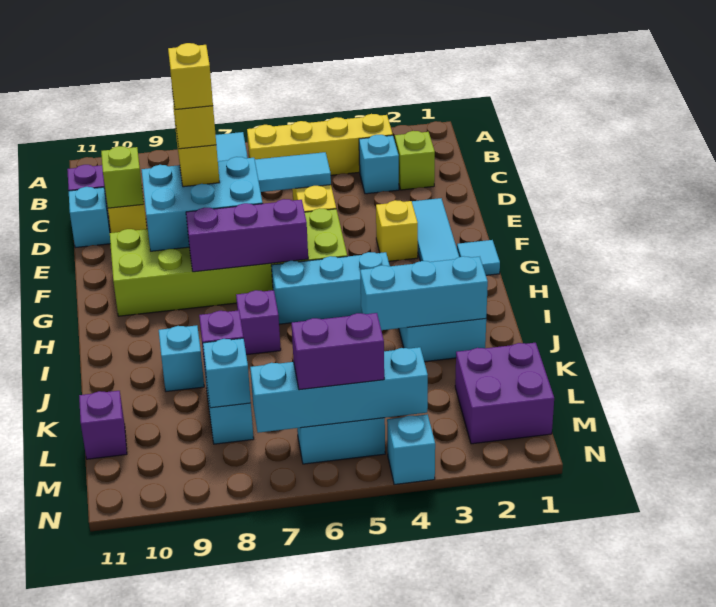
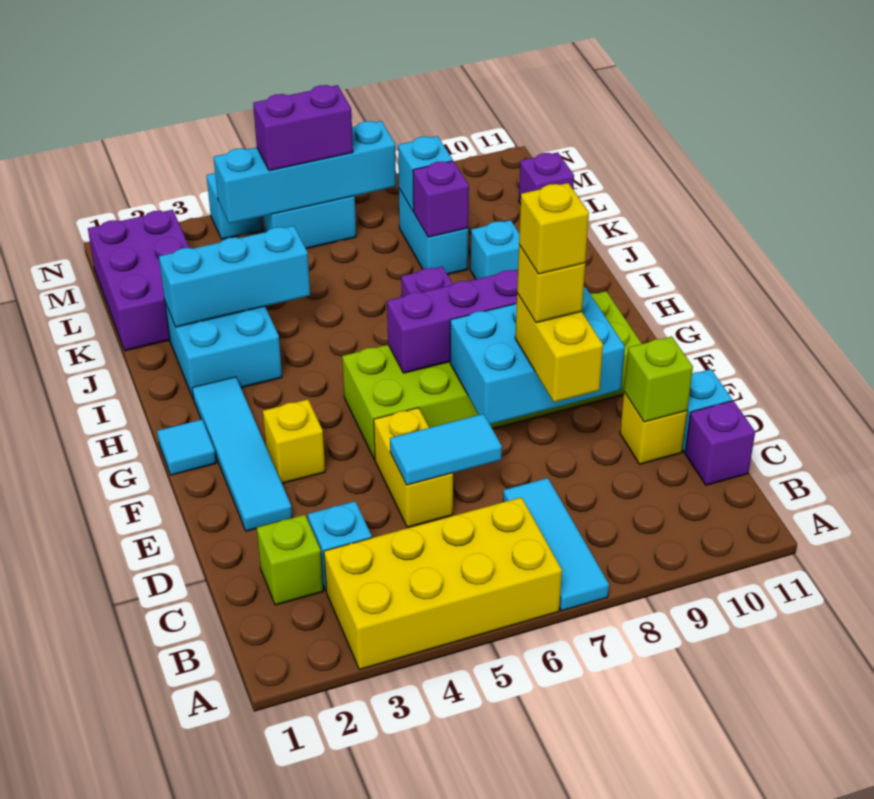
yellow brick B3:B6 level 1 -> yellow brick A3:B6 level 1
cyan brick H4:H6 level 1 -> none
purple brick L1:M2 level 1 -> purple brick K1:M2 level 1

